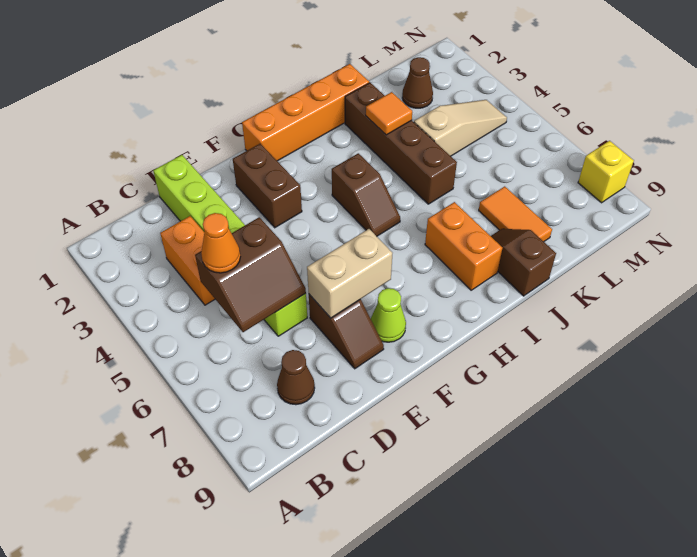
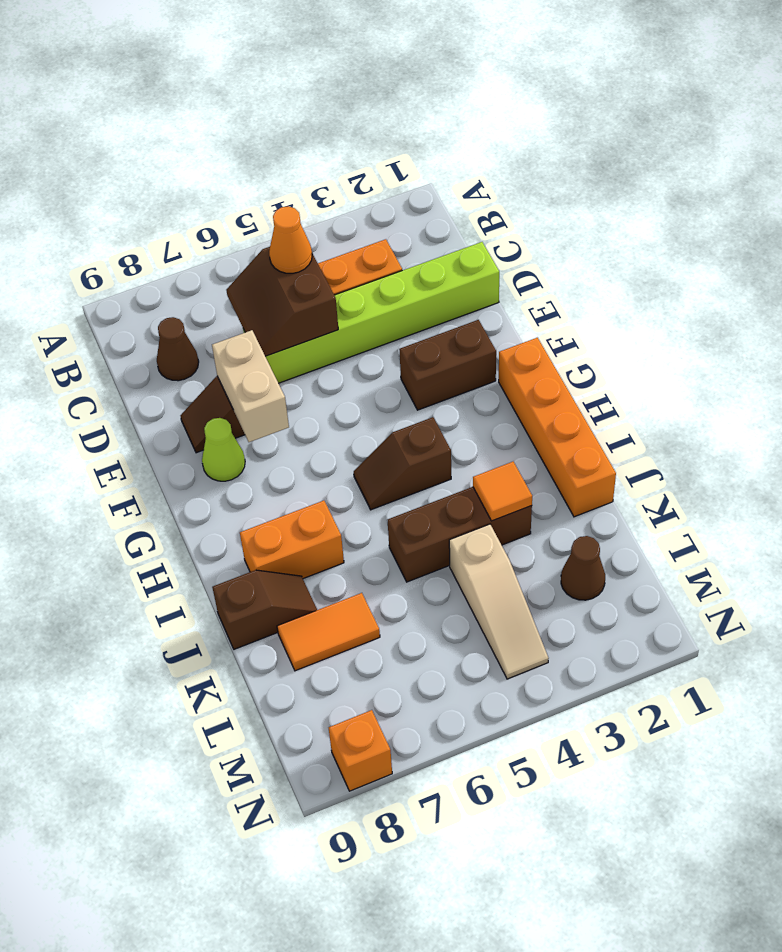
brown brick J2:J5 level 1 -> brown brick J3:J5 level 1
yellow brick N8 level 1 -> orange brick N8 level 1

